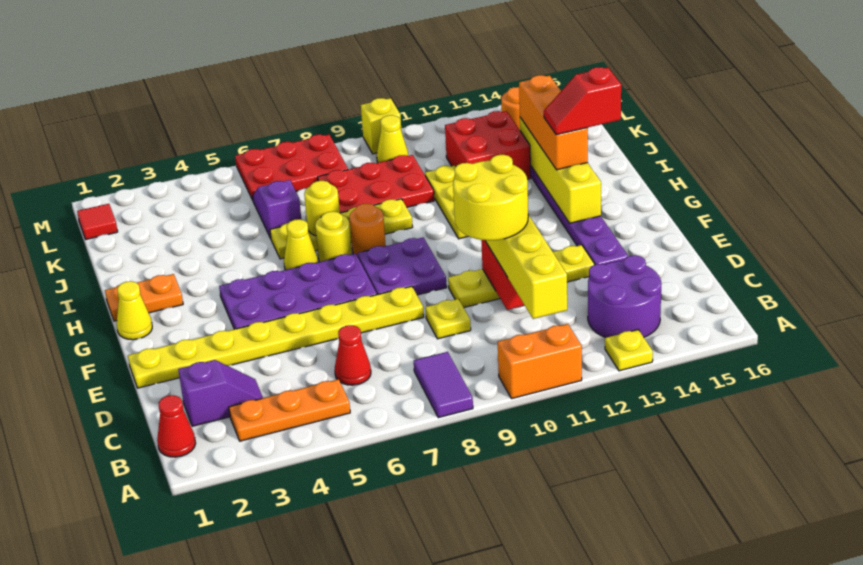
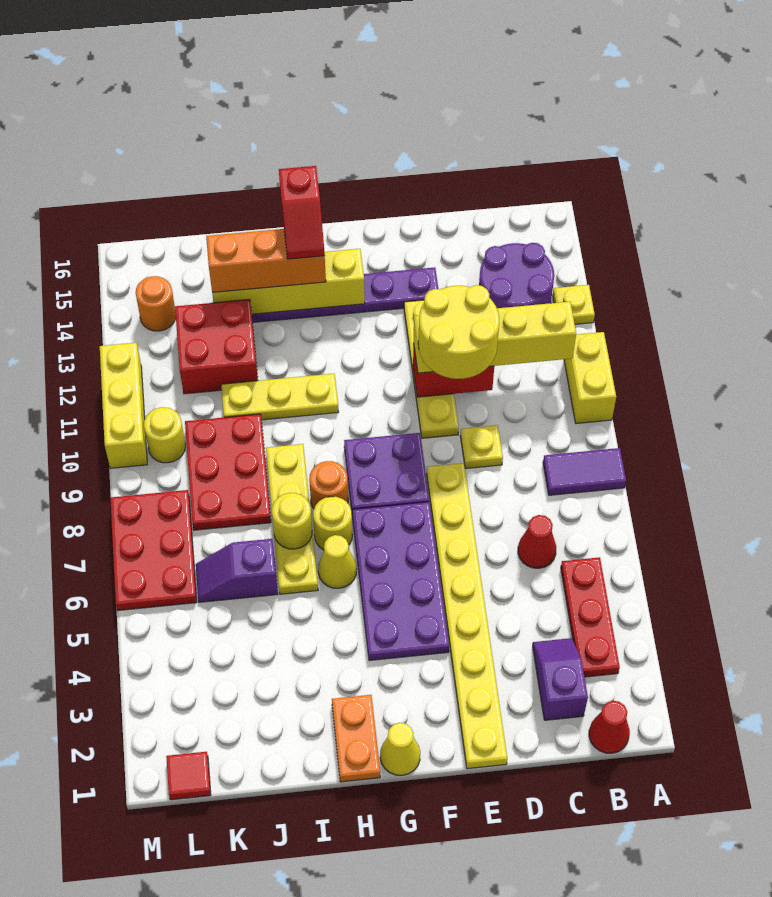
orange brick A10:A11 level 1 -> yellow brick A10:A11 level 1
orange plate B3:B5 level 1 -> red plate B3:B5 level 1
yellow cone L10 level 1 -> yellow round brick L10 level 1
yellow brick M10 level 1 -> yellow brick M10:M12 level 1

